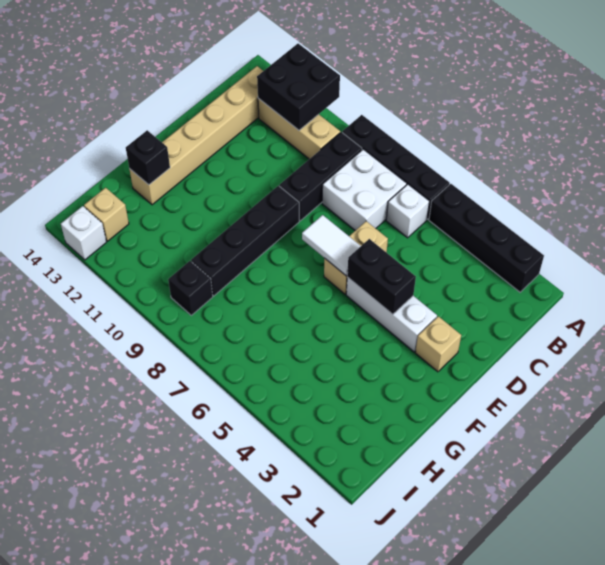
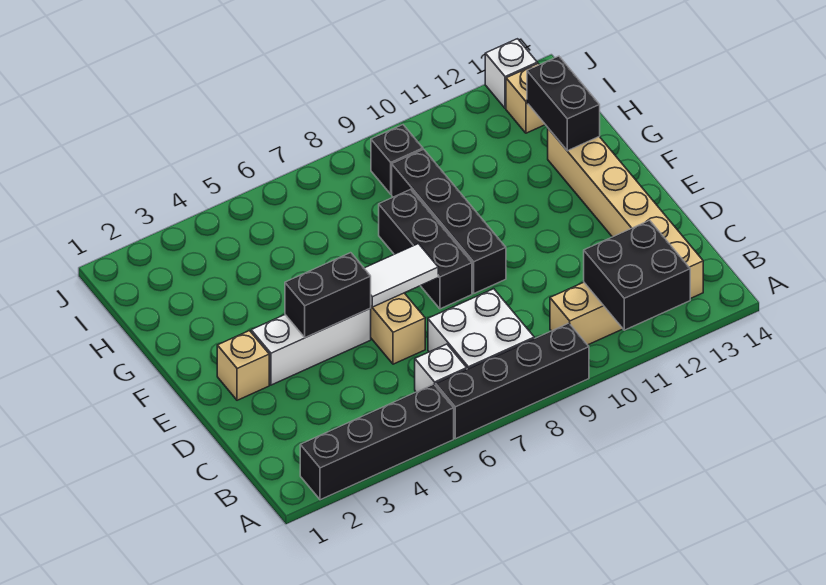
black brick B9:D9 level 1 -> black brick E8:G8 level 1
black brick G13 level 2 -> black brick G13:H13 level 2

